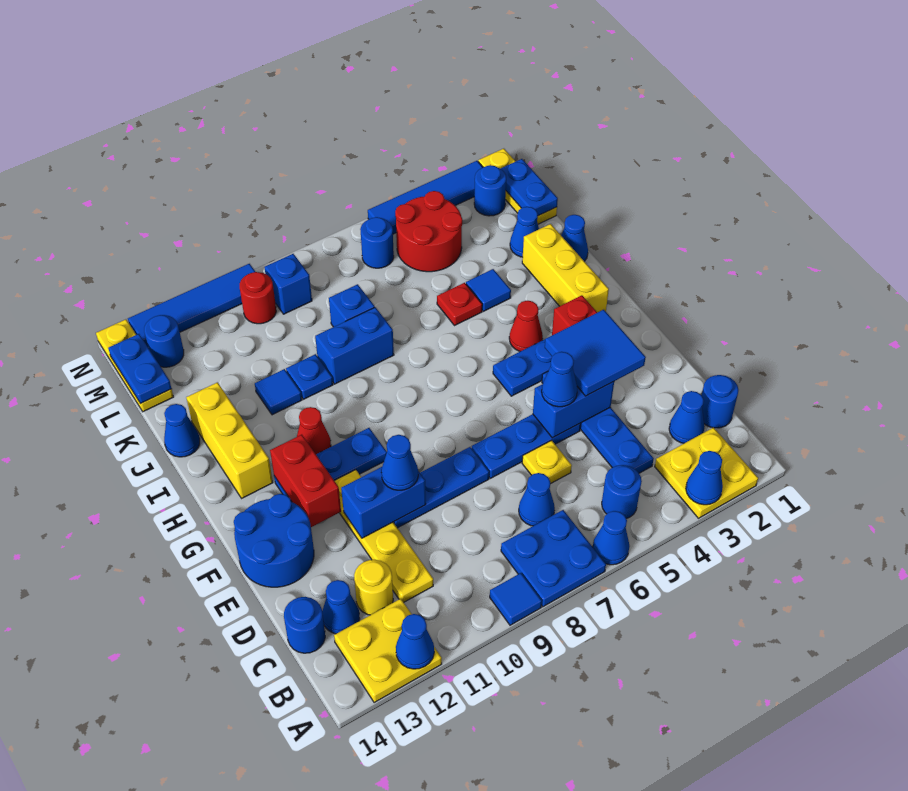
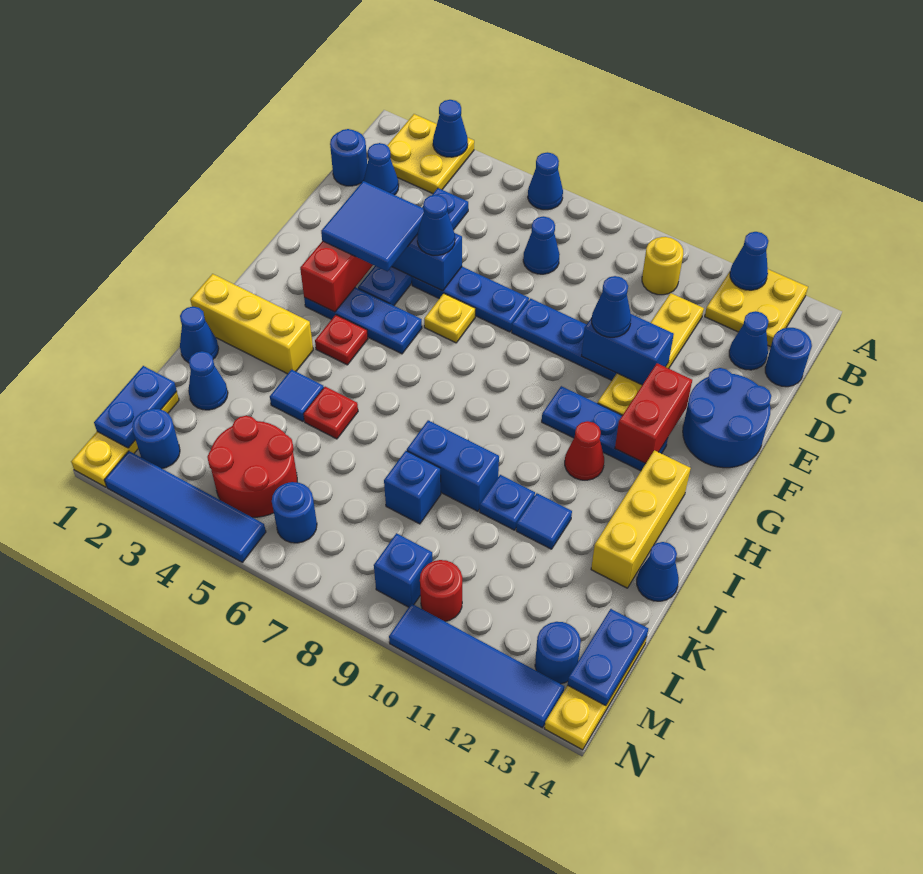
blue plate A7:B8 level 1 -> none
blue tile A9 level 1 -> none
blue round brick B5 level 1 -> none
yellow round brick C12 level 1 -> yellow round brick B10 level 1
yellow plate D6 level 1 -> yellow plate F6 level 1
yellow brick H2:J2 level 1 -> yellow brick I1:I3 level 1
red cone H4 level 1 -> red plate H4 level 1

